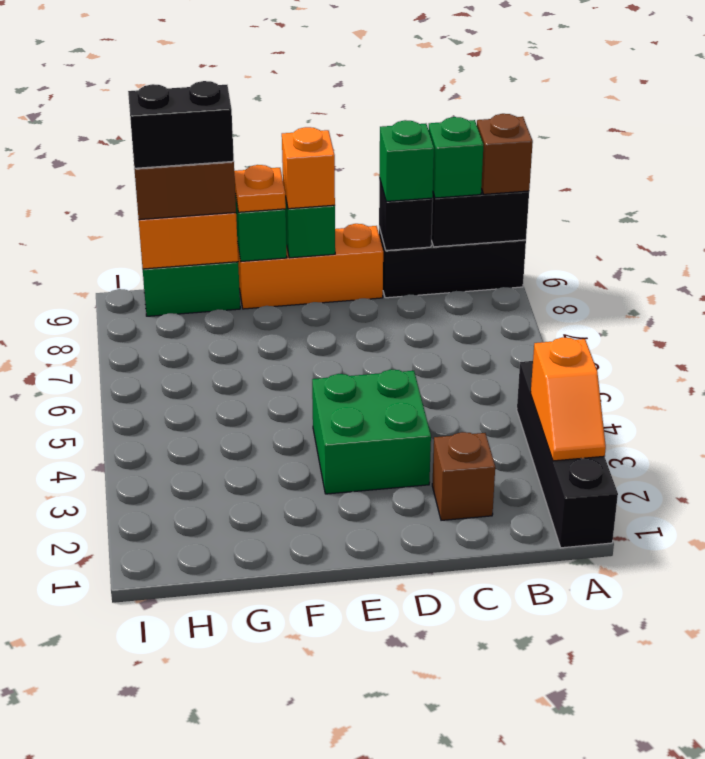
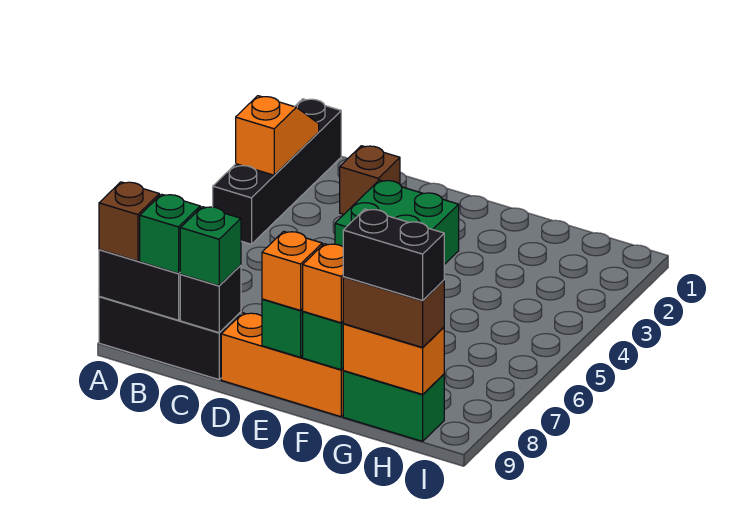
orange plate F9 level 3 -> orange brick F9 level 3

